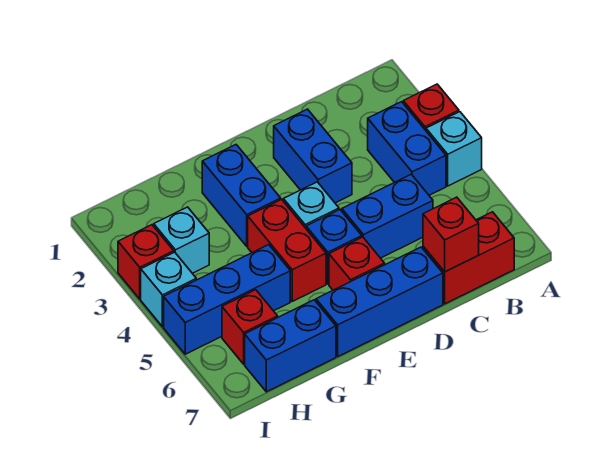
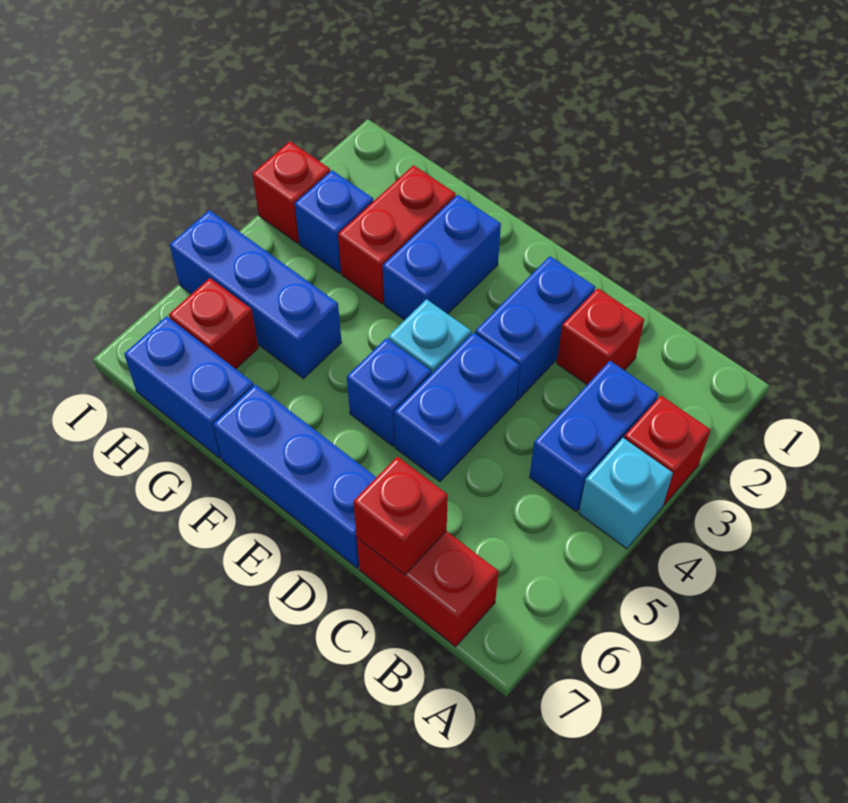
blue brick C5:D5 level 1 -> blue brick D4:D5 level 1
red brick E6 level 1 -> red brick C2 level 1
red brick F4:F5 level 1 -> red brick G2:G3 level 1
cyan brick H3 level 1 -> blue brick H3 level 1
cyan brick I4 level 1 -> none

